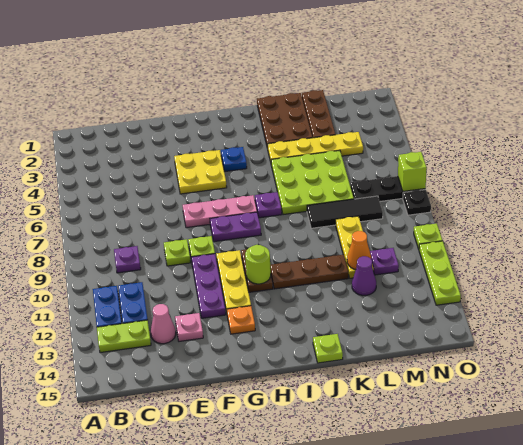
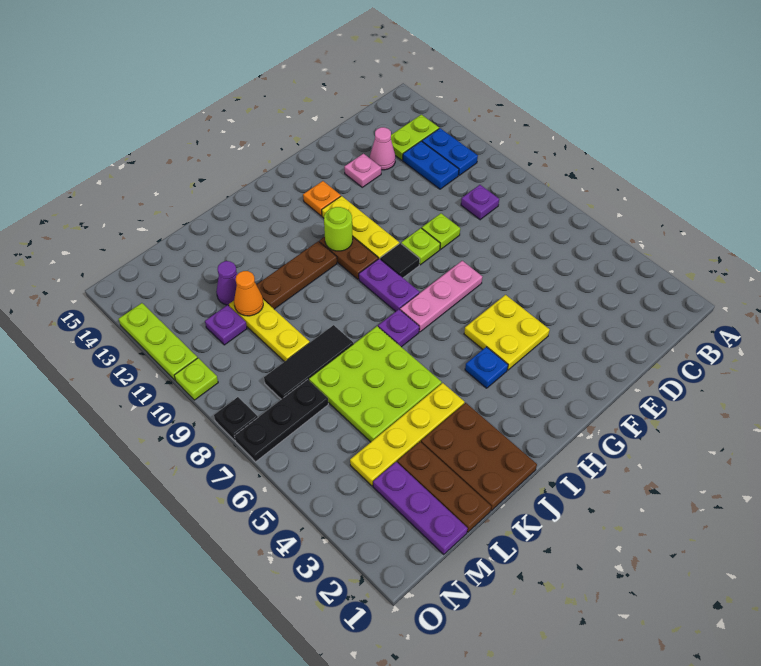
purple plate F10:F12 level 1 -> purple plate M1:M3 level 1
purple plate G8:H8 level 1 -> purple plate H8:H9 level 1
none -> black tile G9 level 1
lime plate J15 level 1 -> none
lime brick O7 level 2 -> none

